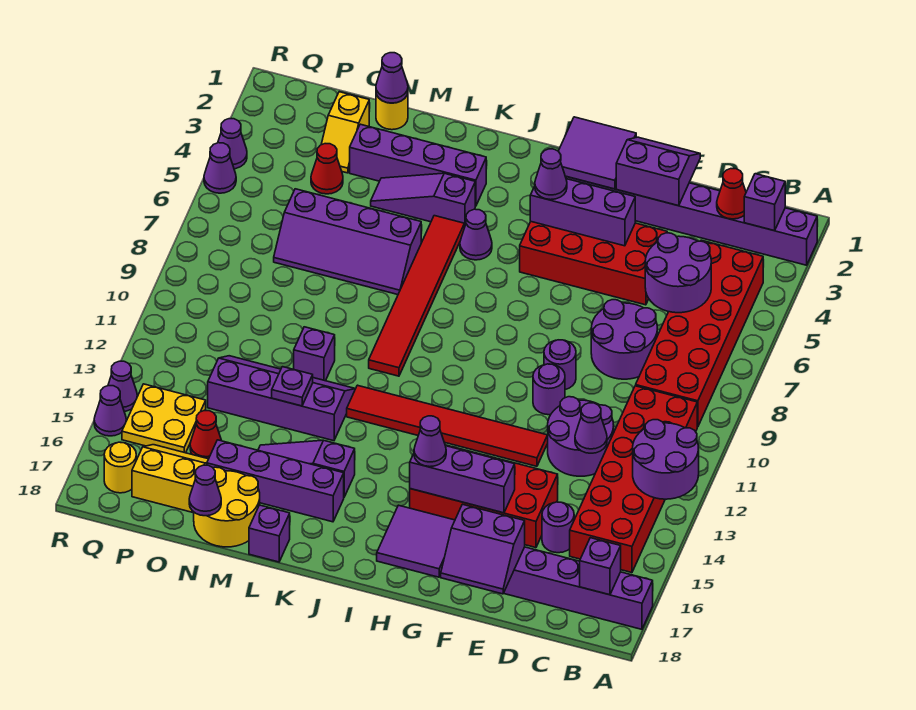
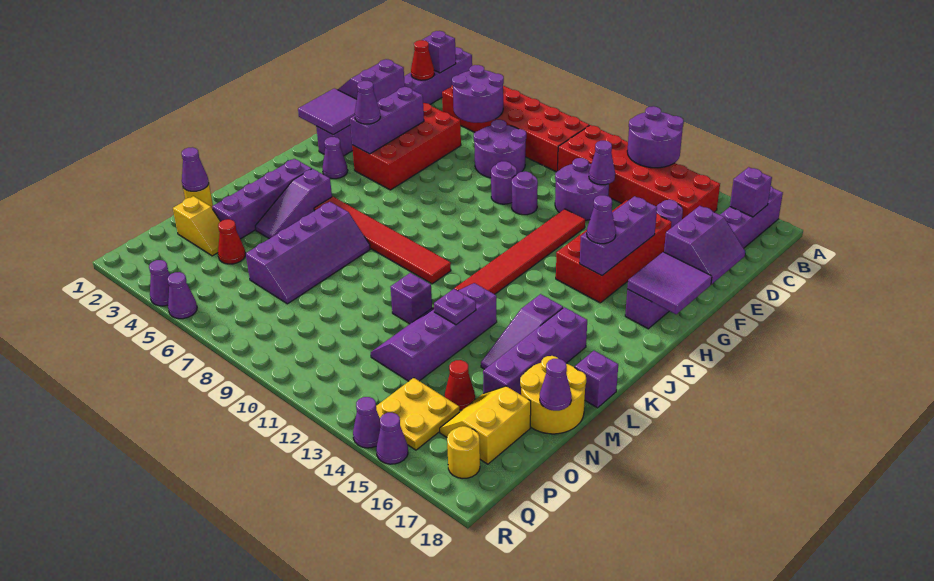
purple cone J5 level 1 -> purple cone I3 level 1

